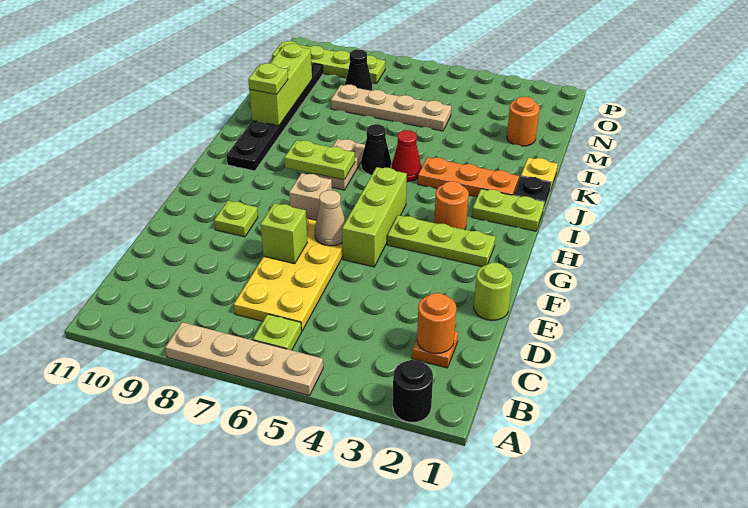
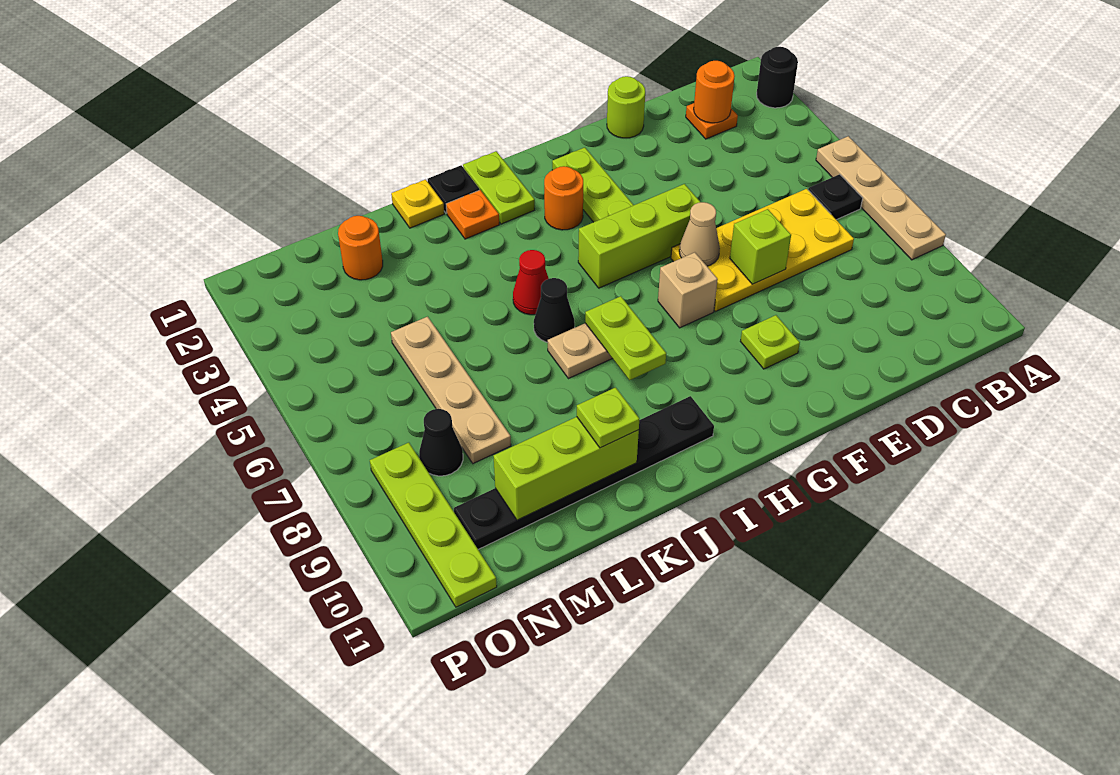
lime plate B6 level 1 -> black plate B6 level 1
orange plate J2:J4 level 1 -> orange plate J2 level 1

